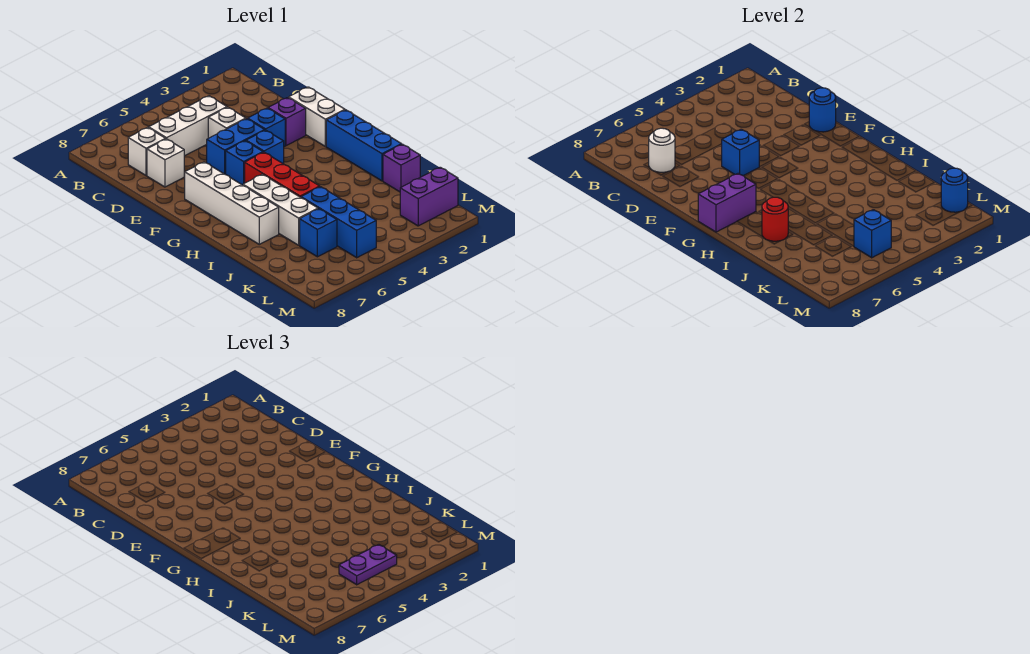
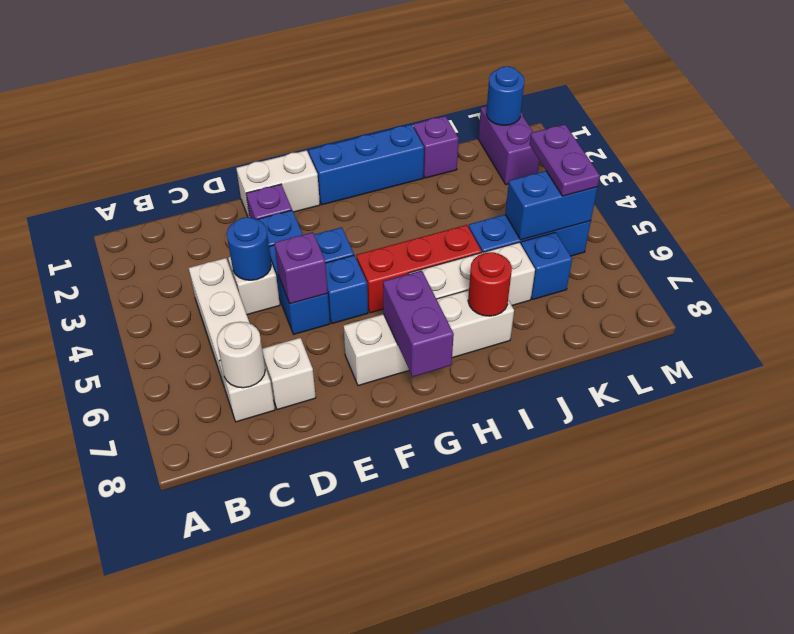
blue round brick E1 level 2 -> blue round brick D4 level 2
blue brick E5 level 2 -> purple brick E5 level 2
blue brick L5 level 2 -> blue brick K5:L5 level 2

